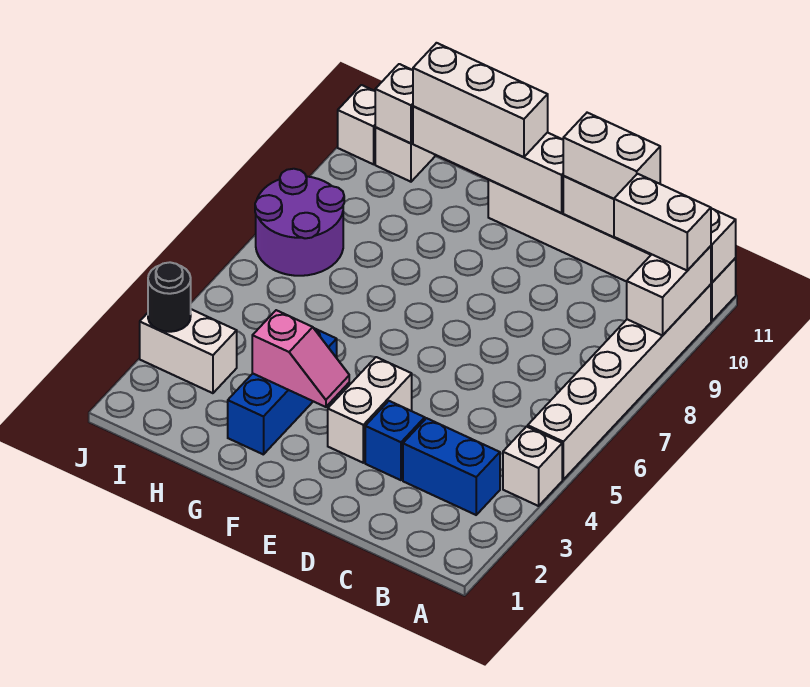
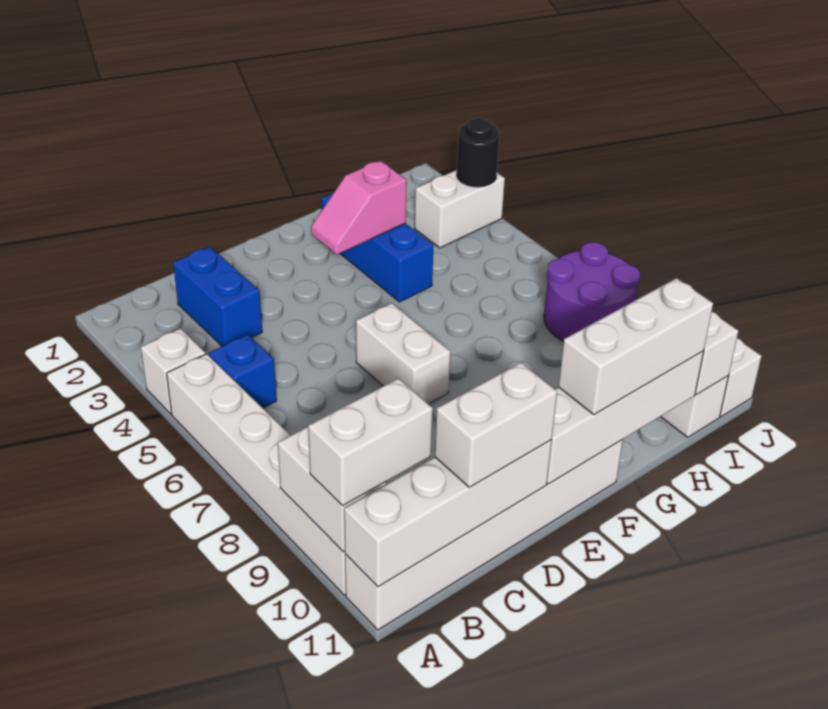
blue brick B3:C3 level 1 -> blue brick C2:C3 level 1
blue brick D3 level 1 -> blue brick B5 level 1
white brick E3:E4 level 1 -> white brick E6:E7 level 1

